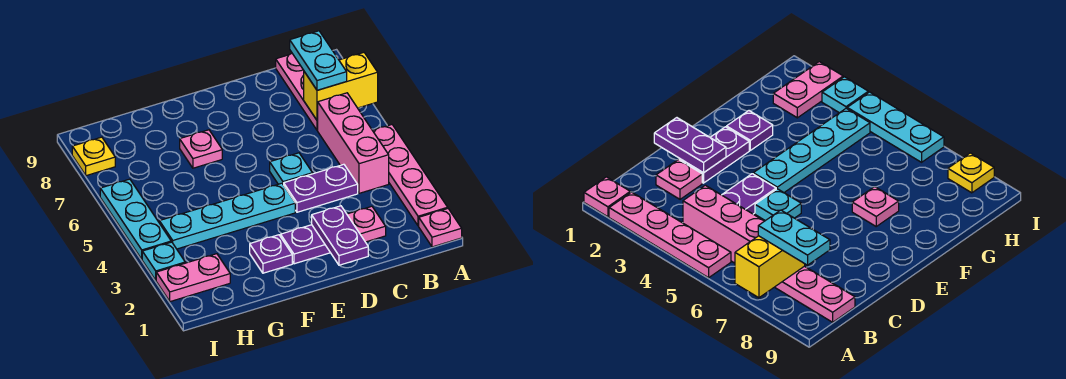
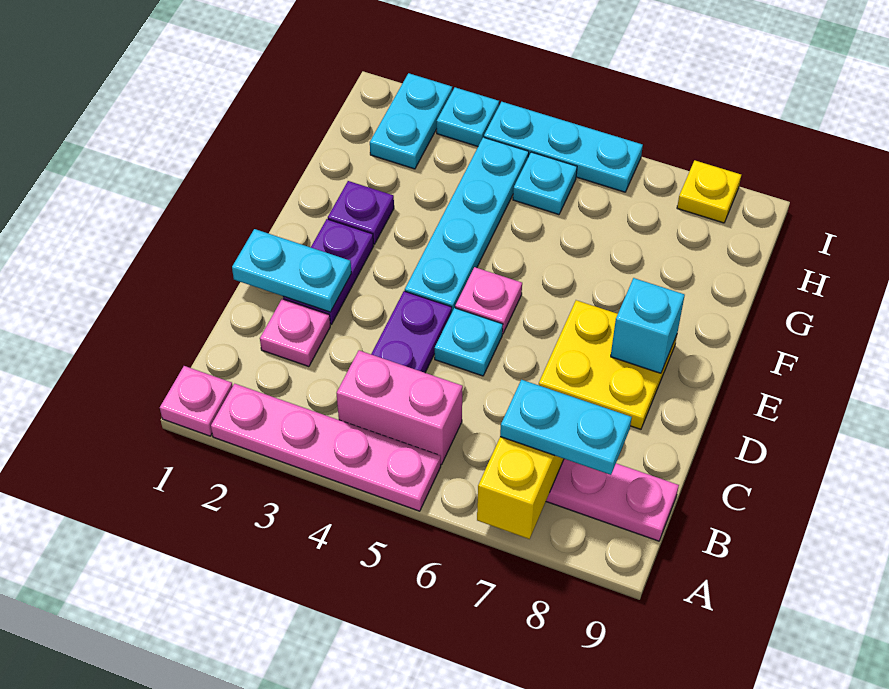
pink brick B4:B6 level 1 -> pink brick B4:B5 level 1
purple plate D1:D2 level 2 -> cyan plate D1:D2 level 2
none -> yellow plate D7:E8 level 1
none -> cyan brick E8 level 2
pink plate F7 level 1 -> pink plate E5 level 1
pink plate H2:I2 level 1 -> cyan plate H2:I2 level 1
none -> cyan plate H5 level 1

